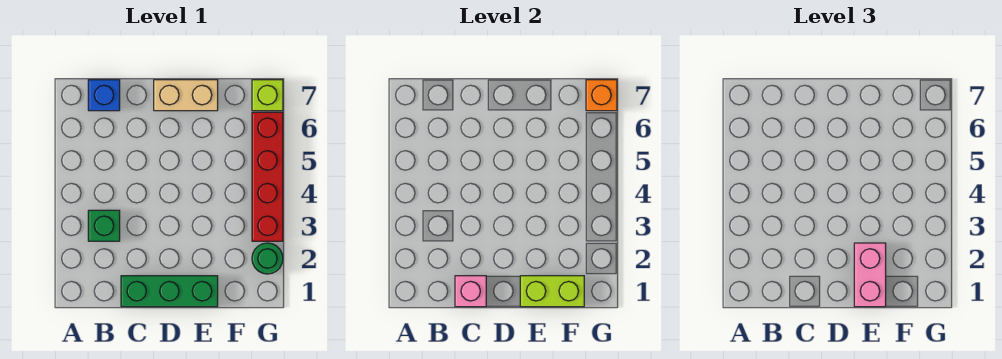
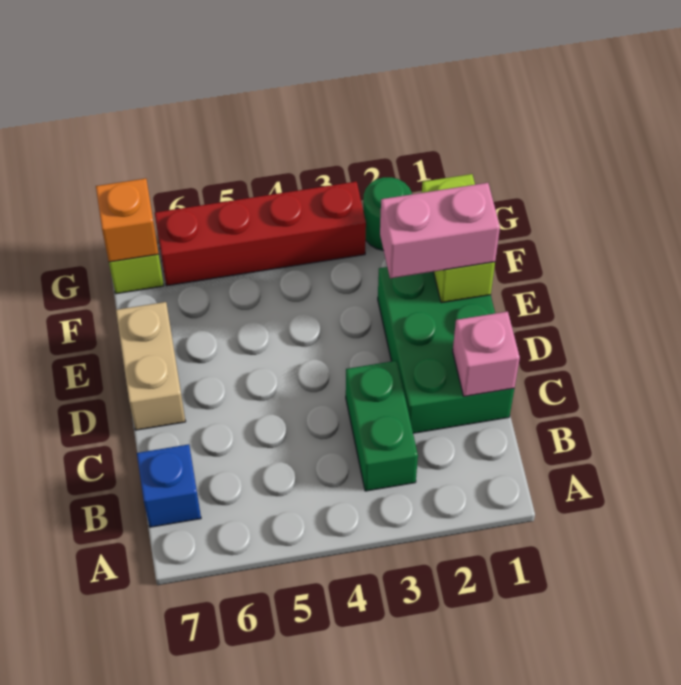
green brick B3 level 1 -> green brick B3:C3 level 1
green brick C1:E1 level 1 -> green brick C1:E2 level 1

